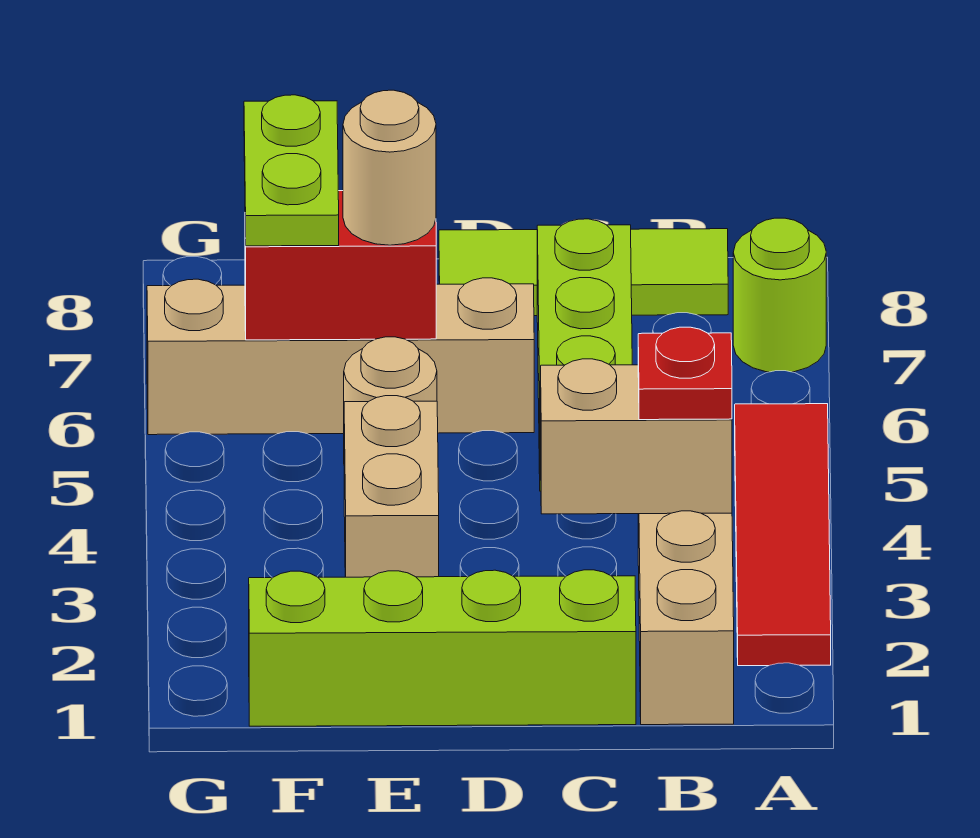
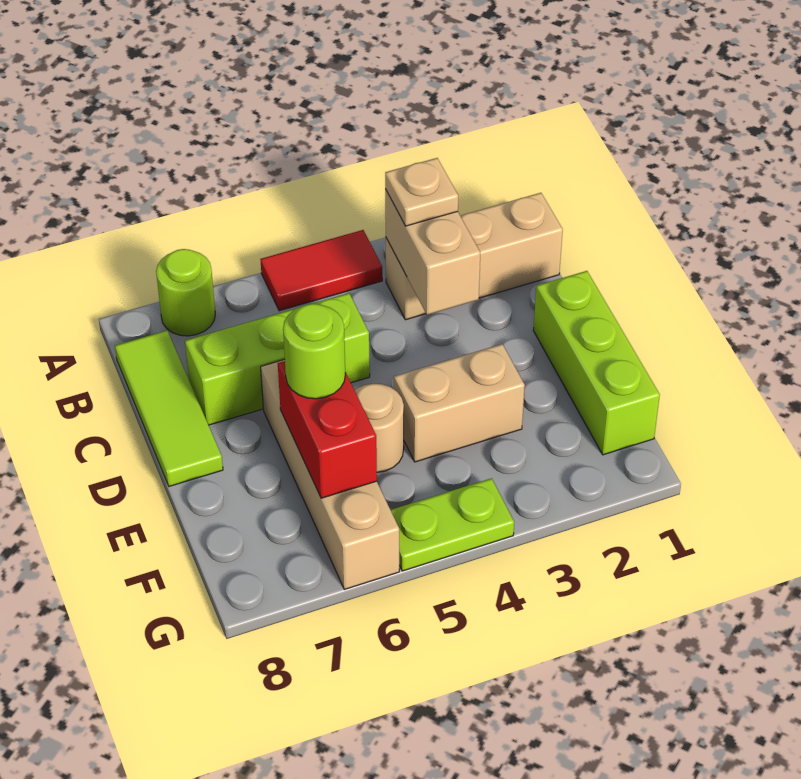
red tile A2:A5 level 1 -> red tile A4:A5 level 1
red plate B3 level 3 -> tan plate B3 level 3
lime brick C1:F1 level 1 -> lime brick D1:F1 level 1
tan round brick E6 level 3 -> lime round brick E6 level 3
lime plate F6:F7 level 3 -> lime plate G4:G5 level 1

